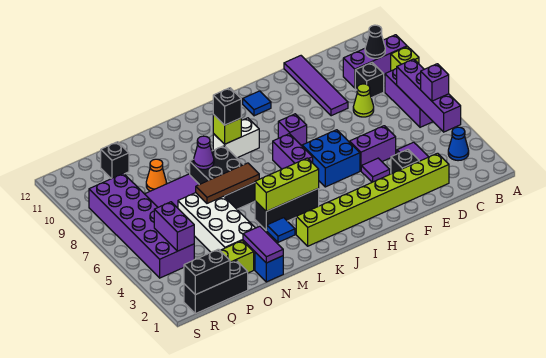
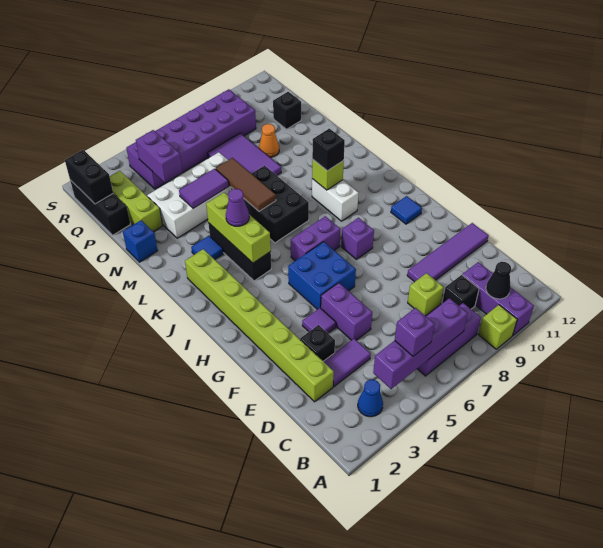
lime cone D8 level 1 -> lime brick D8 level 1
black brick L6:M8 level 1 -> black brick K6:M7 level 1
purple cone M8 level 2 -> purple cone K4 level 3
purple tile N1:N2 level 2 -> purple tile N4:N5 level 2
purple brick Q4:Q5 level 2 -> purple brick P4:Q4 level 2

